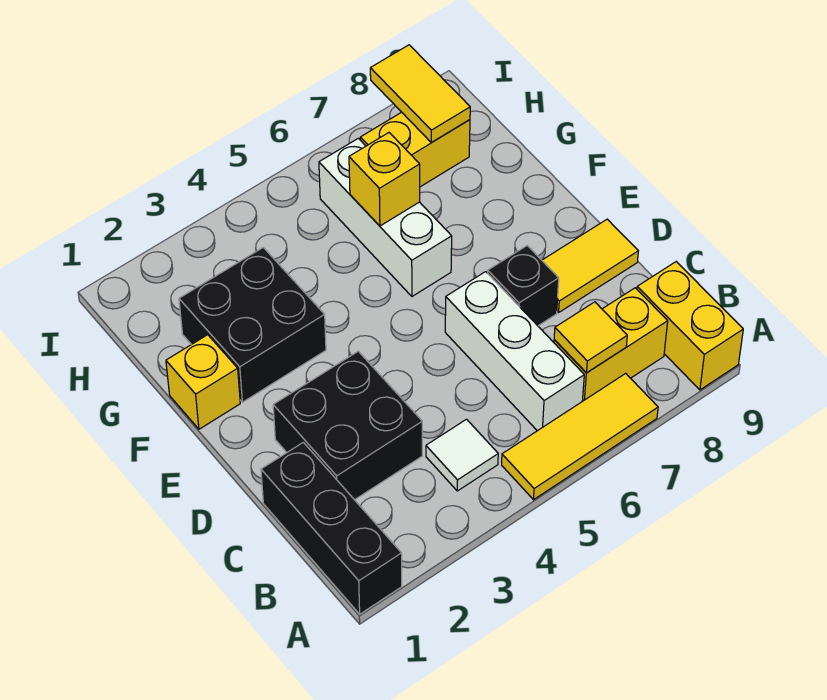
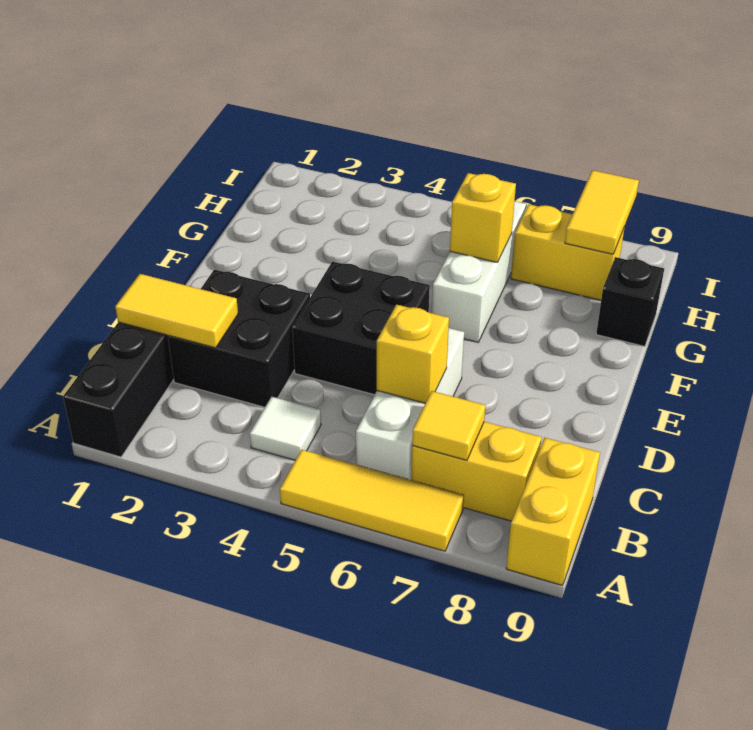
black brick D7 level 1 -> black brick G9 level 1
yellow tile D8:D9 level 1 -> yellow tile C1:C2 level 2
yellow brick F1 level 1 -> yellow brick C6 level 2
black brick F2:G3 level 1 -> black brick D4:E5 level 1

